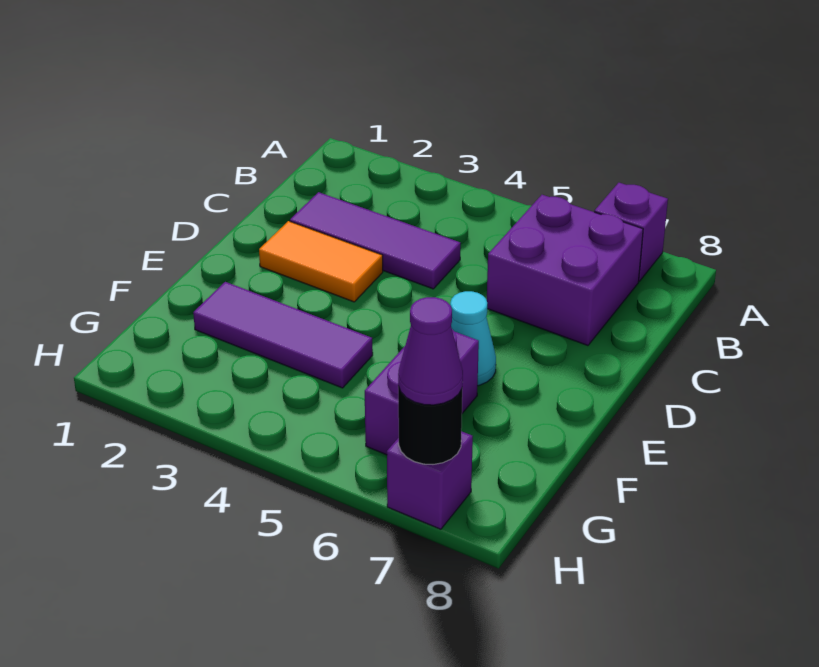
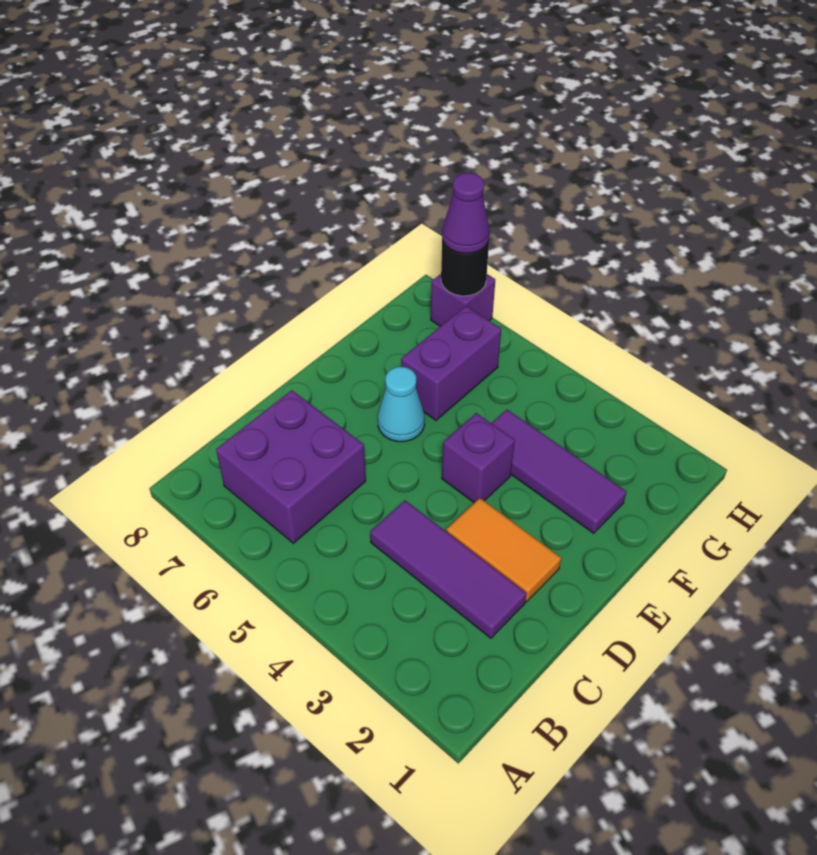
purple brick A7 level 1 -> purple brick E4 level 1

